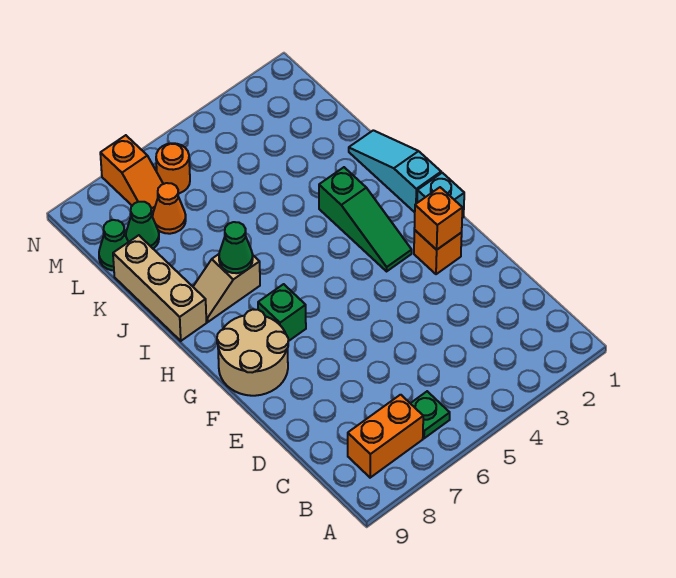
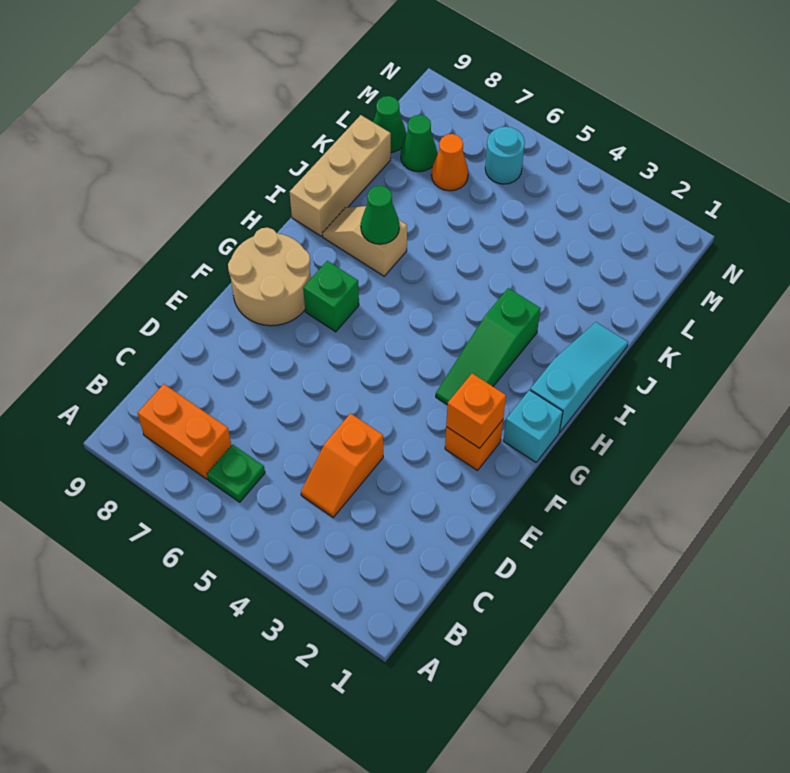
orange round brick M6 level 1 -> cyan round brick M6 level 1
orange slope M7:N7 level 1 top N -> orange slope C4:D4 level 1 top D

